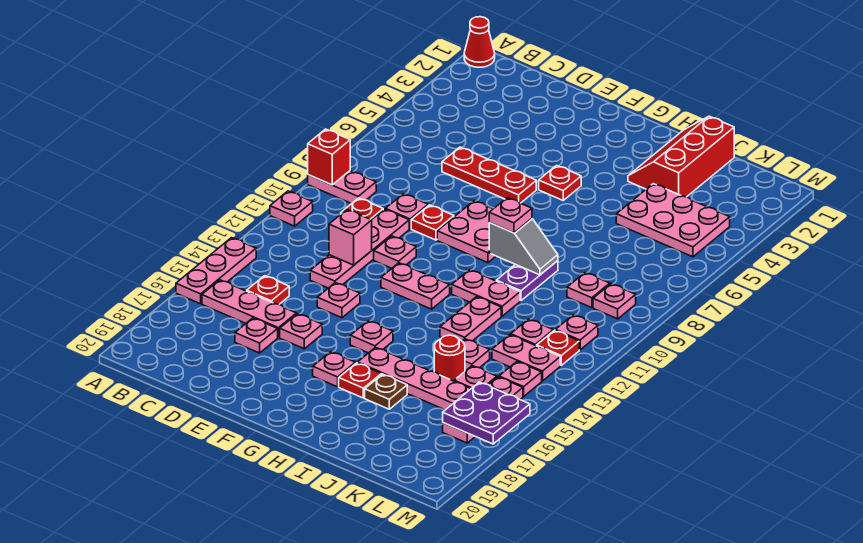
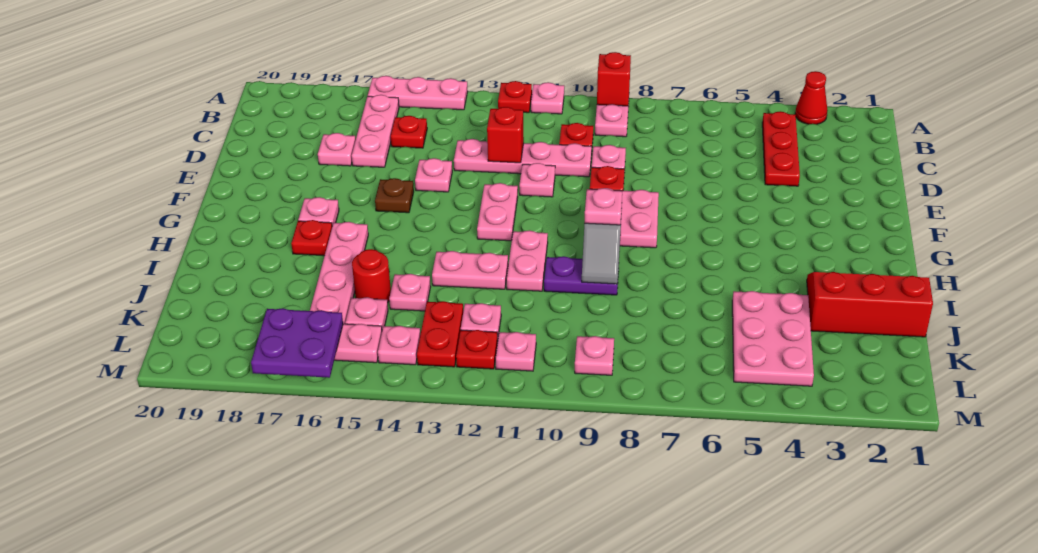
red cone A1 level 1 -> red cone A3 level 1
red plate D6:F6 level 1 -> red plate B4:D4 level 1
pink brick D12 level 2 -> red brick D12 level 2
pink plate E16 level 1 -> none
red plate G5 level 1 -> red plate A12 level 1
pink plate G15 level 1 -> none
brown plate I17 level 1 -> brown plate F15 level 1
pink plate K9 level 1 -> none
pink plate K13:L13 level 1 -> red plate K13:L13 level 1

